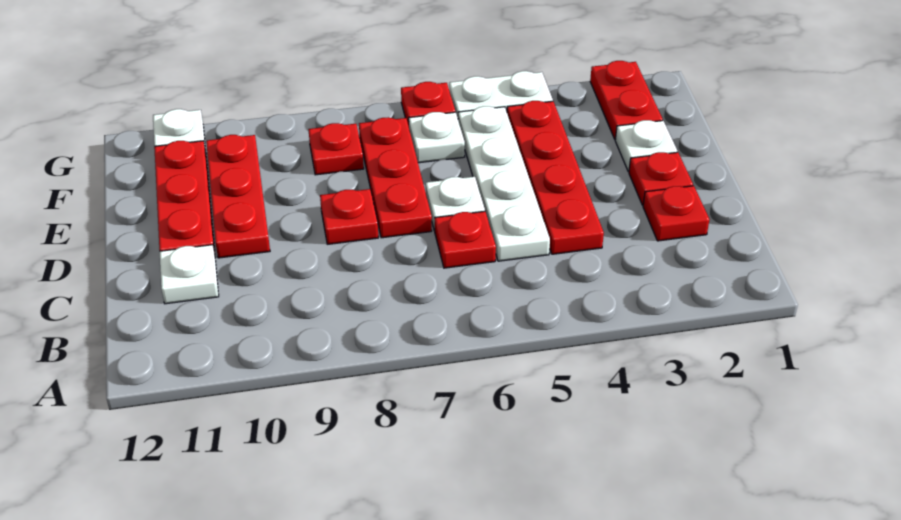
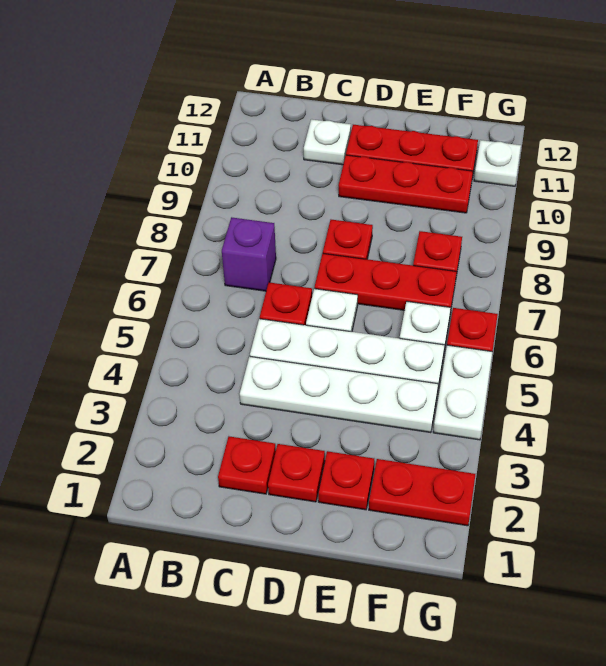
none -> purple brick B7 level 1
red plate C4:F4 level 1 -> white plate C4:F4 level 1
white plate E2 level 1 -> red plate E2 level 1

